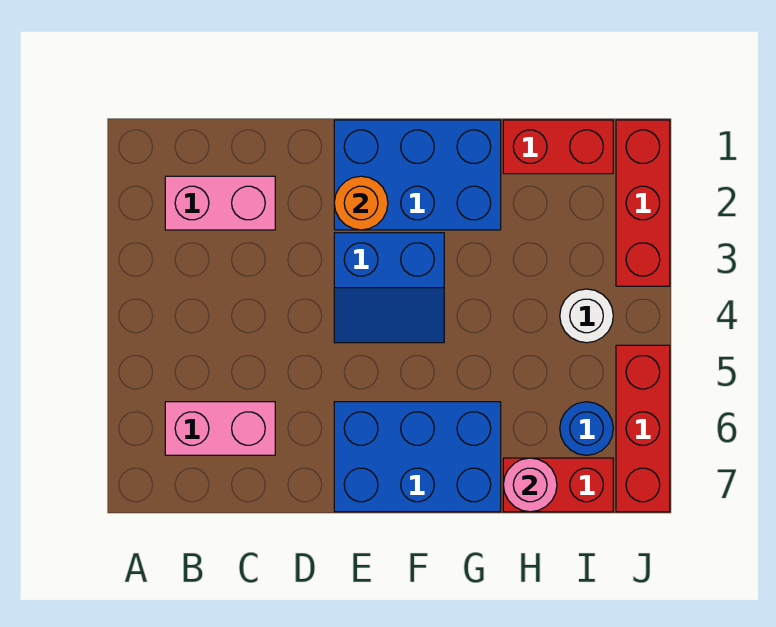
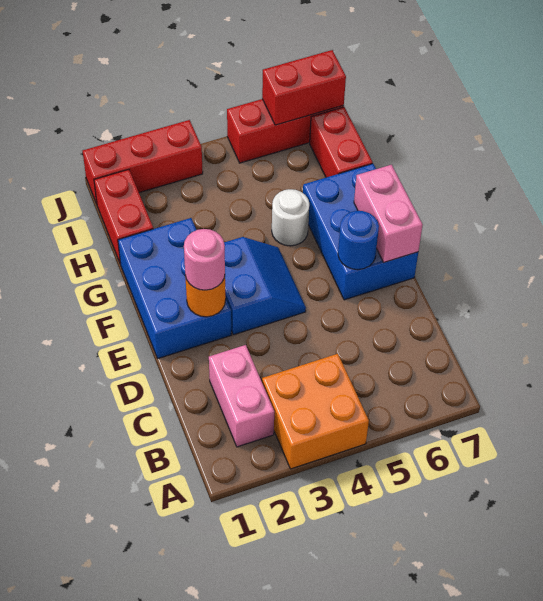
none -> orange brick A3:B4 level 1
pink brick B6:C6 level 1 -> pink brick E7:F7 level 2
pink round brick H7 level 2 -> pink round brick E2 level 3
white round brick I4 level 1 -> white round brick G5 level 1
blue round brick I6 level 1 -> blue round brick E6 level 2
none -> red brick J6:J7 level 2

